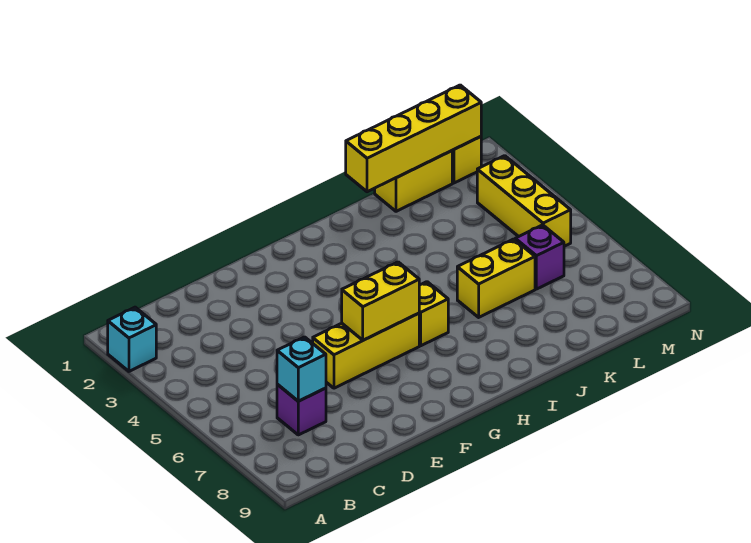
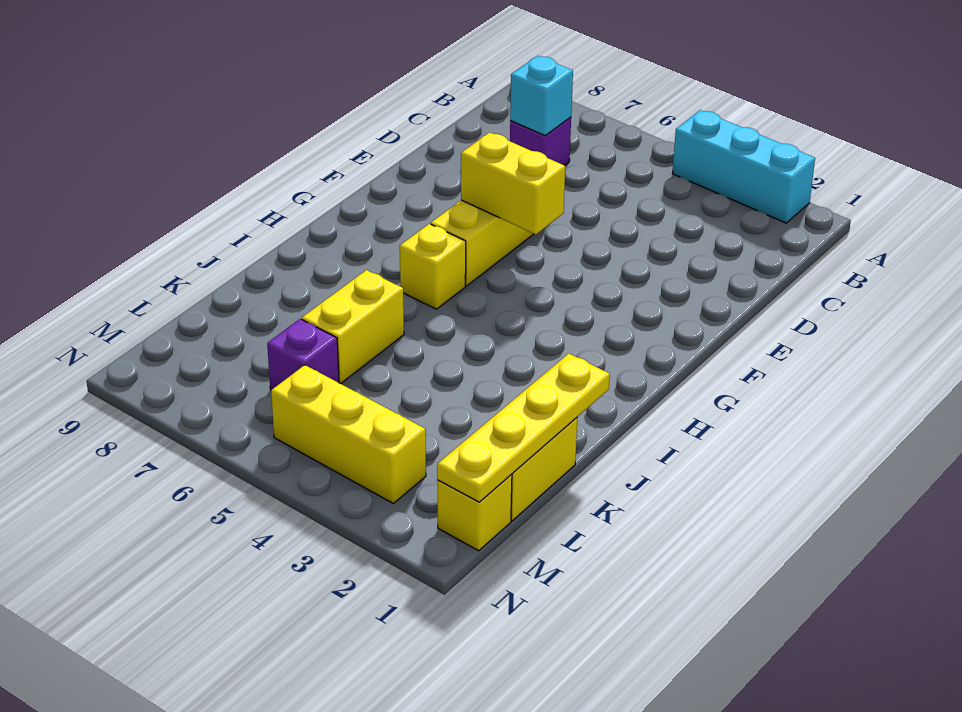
cyan brick A2 level 1 -> cyan brick A2:A4 level 1
yellow brick F6:G6 level 2 -> yellow brick F5:F6 level 2
yellow brick J1:M1 level 2 -> yellow plate J1:M1 level 2

